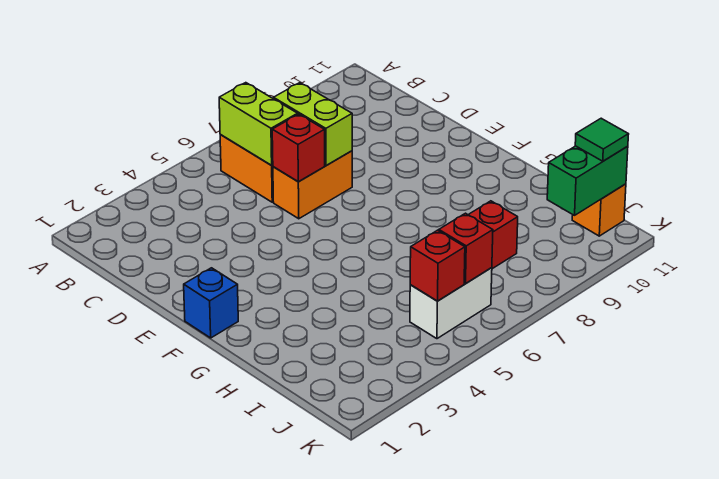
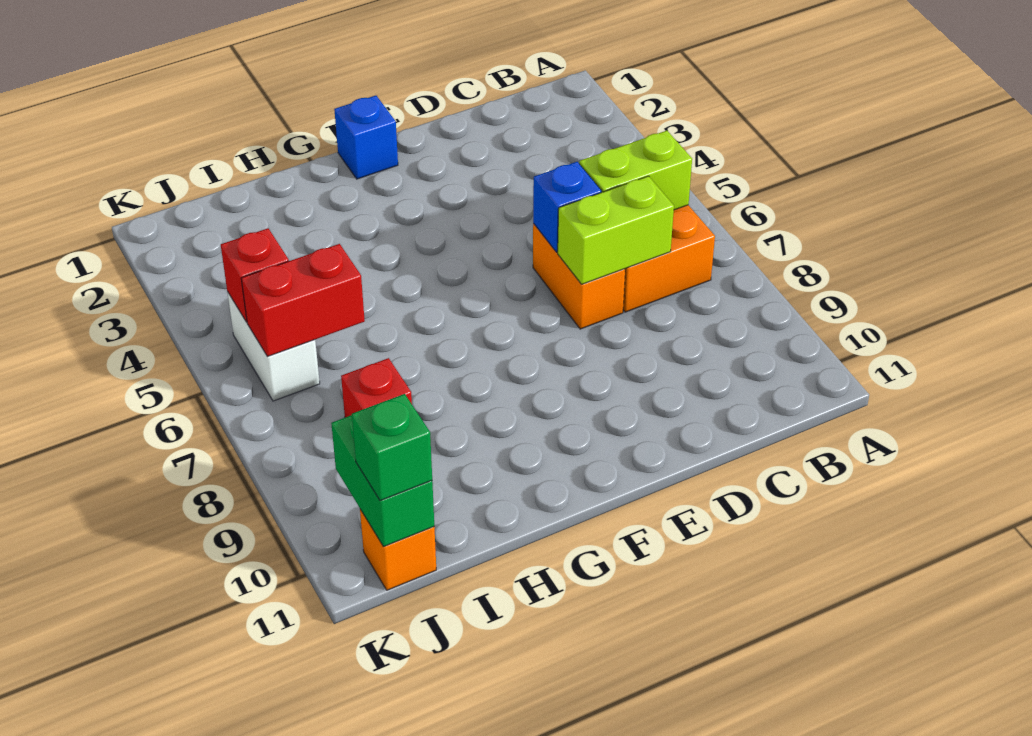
red brick D6 level 2 -> blue brick D6 level 2
red brick J6 level 2 -> red brick I6:J6 level 2
green tile J11 level 3 -> green brick J11 level 3

